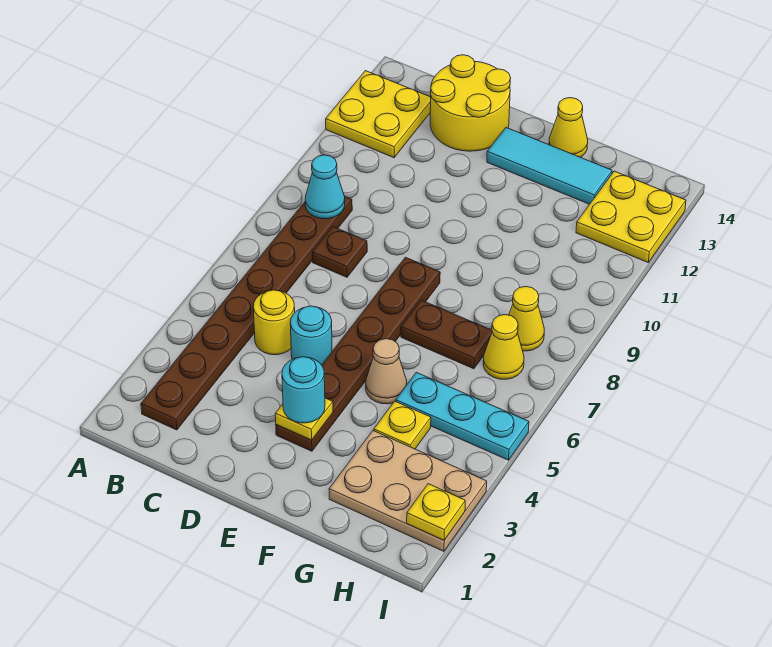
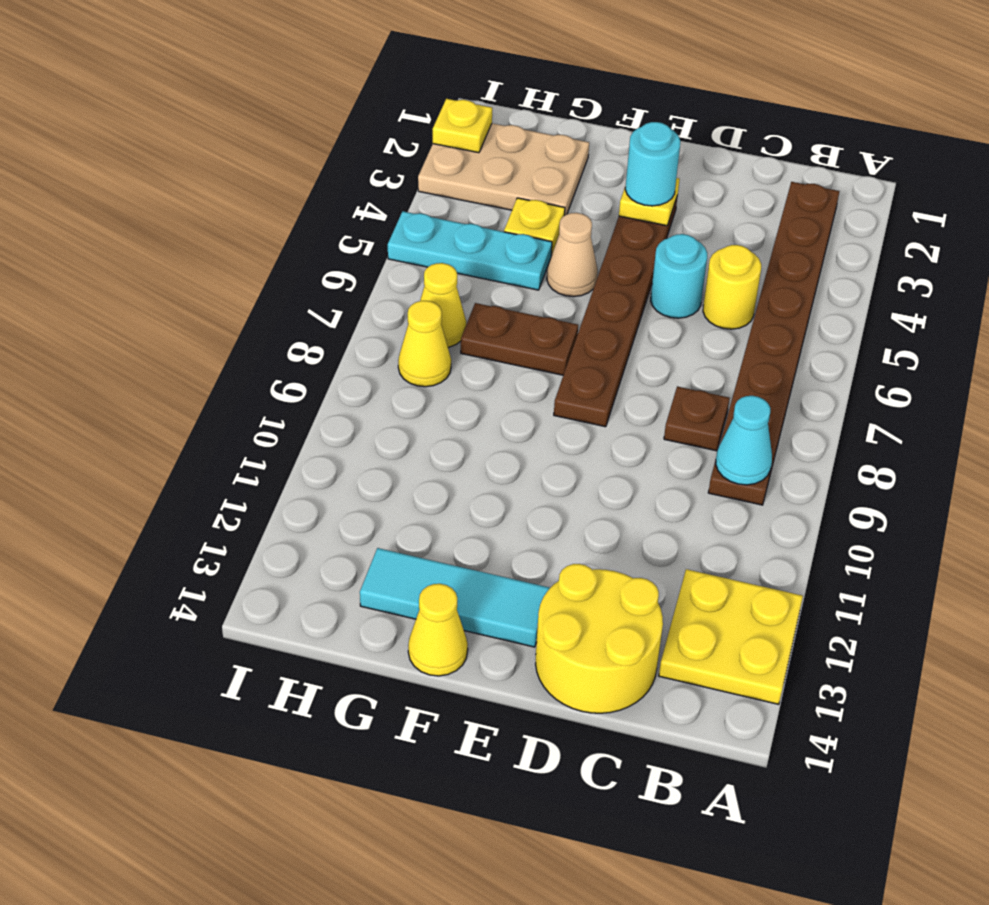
yellow plate H12:I13 level 1 -> none

